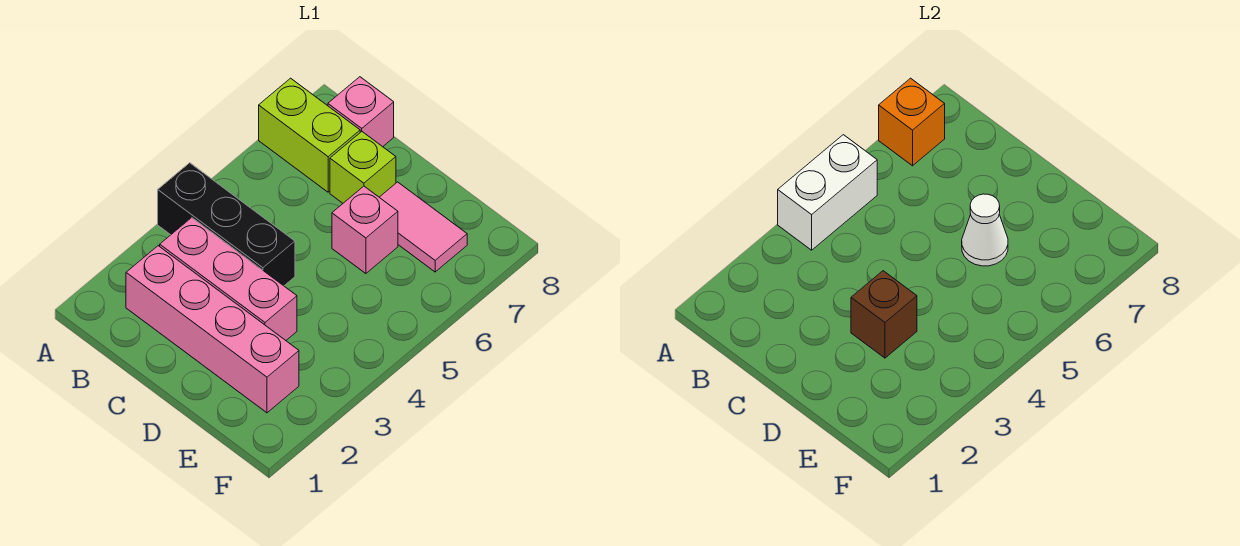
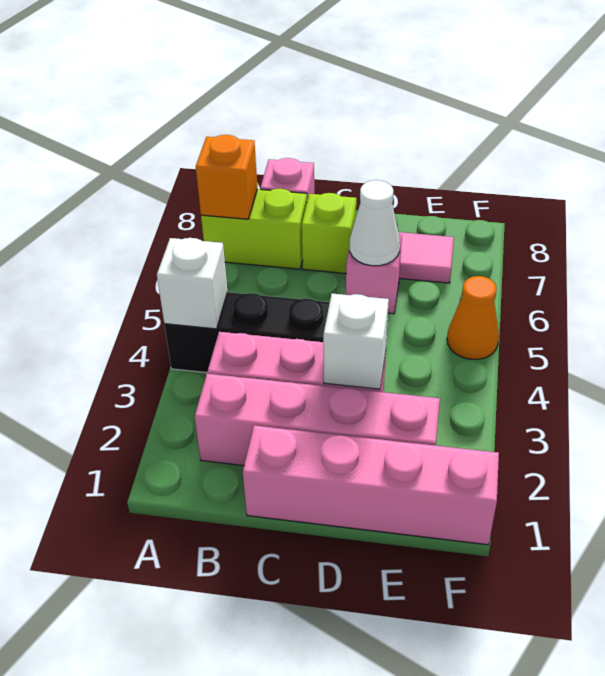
white brick A4:A5 level 2 -> white brick A4 level 2
none -> pink brick C1:F1 level 1
brown brick D3 level 2 -> white brick D3 level 2
none -> orange cone F5 level 1

